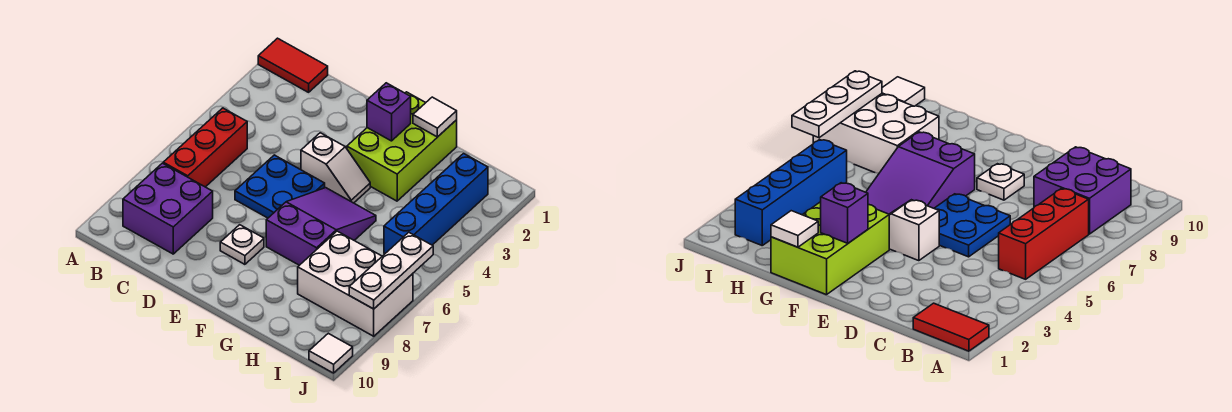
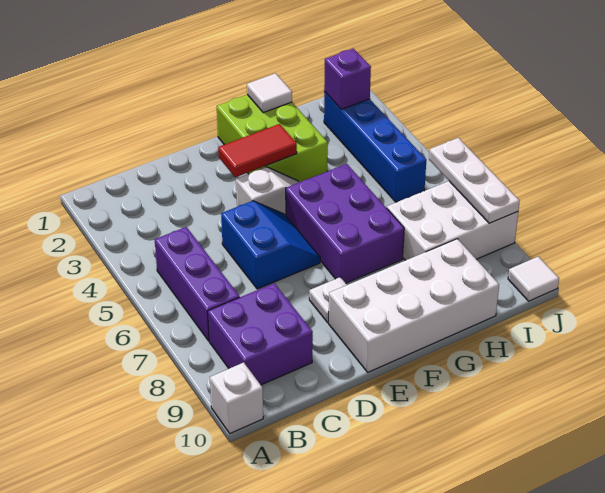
red tile A1:B1 level 1 -> red tile E3:F3 level 2
none -> white brick A10 level 1
red brick B5:B7 level 1 -> purple brick B5:B7 level 1
blue plate D5:E6 level 1 -> blue slope D5:E6 level 1 top D
none -> white brick E9:H10 level 1
purple brick F2 level 2 -> purple brick I2 level 2
purple slope F5:G7 level 1 top 7 -> purple brick F5:G7 level 1

